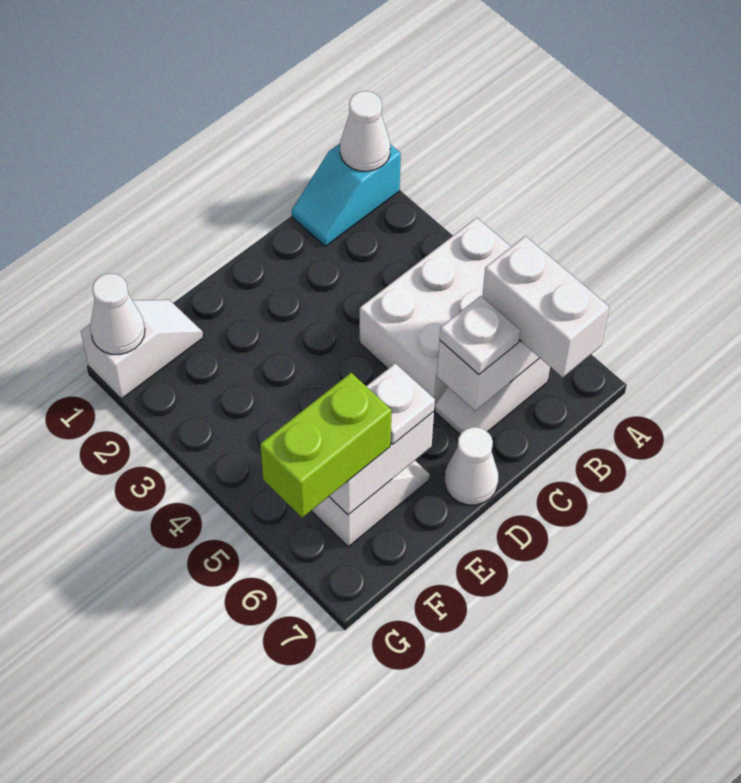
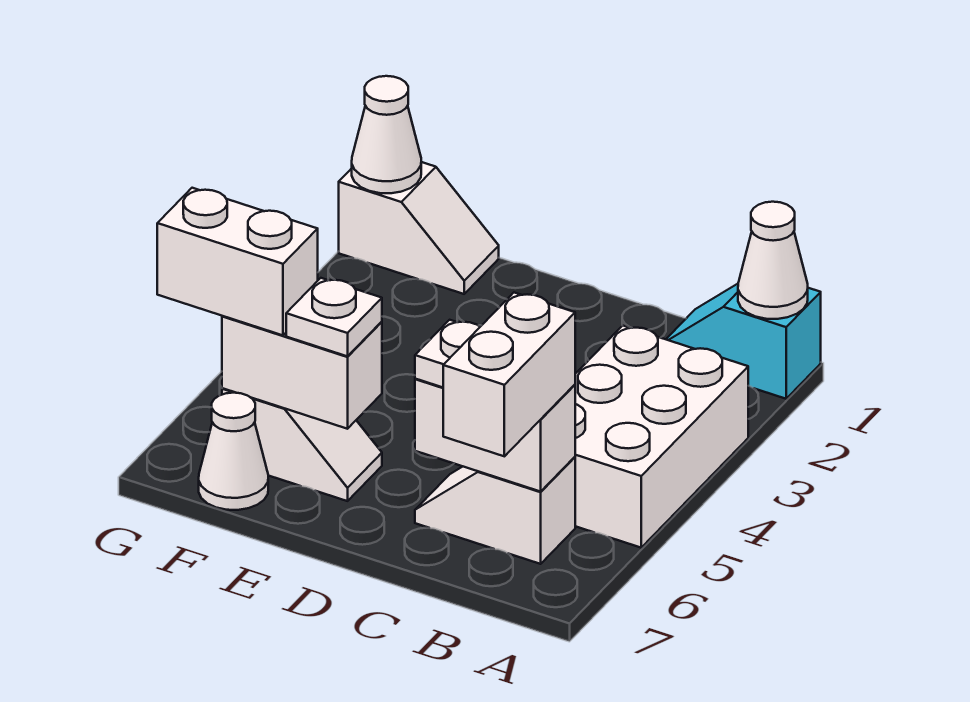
white brick A4:C5 level 1 -> white brick A3:B5 level 1
white cone D7 level 1 -> white cone F7 level 1
lime brick F6:G6 level 3 -> white brick F6:G6 level 3

